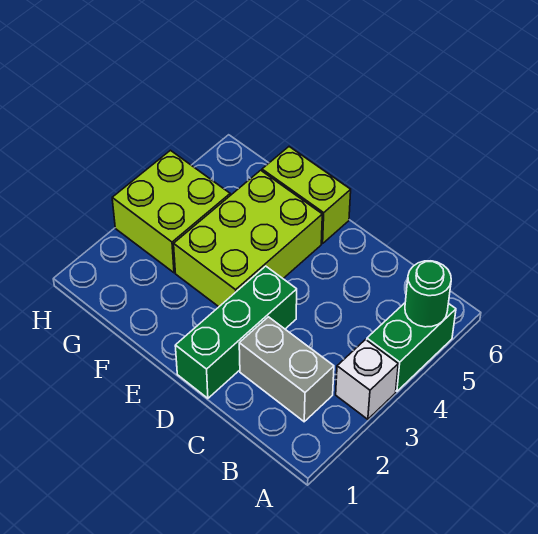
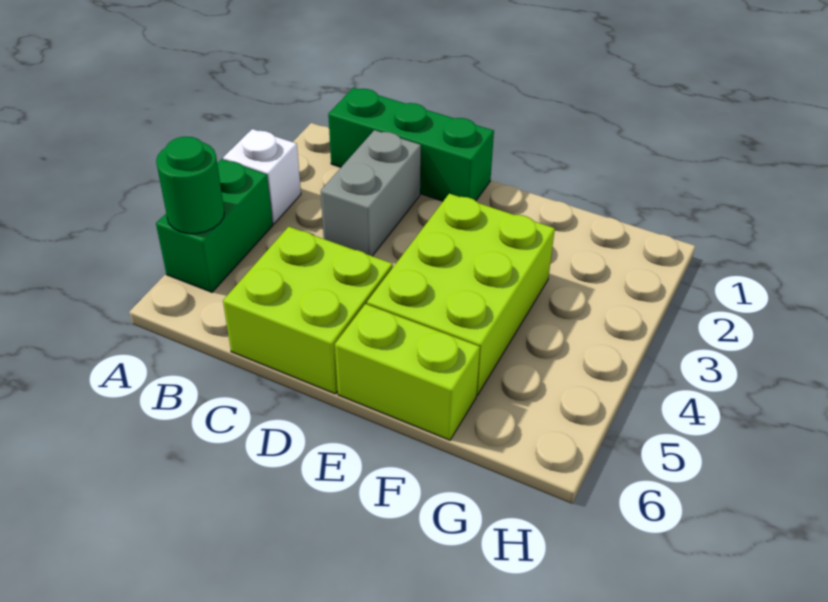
grey brick B2:C2 level 1 -> grey brick C2:C3 level 1
green brick D1:D3 level 1 -> green brick B1:D1 level 1
lime brick G3:H4 level 1 -> lime brick C5:D6 level 1

